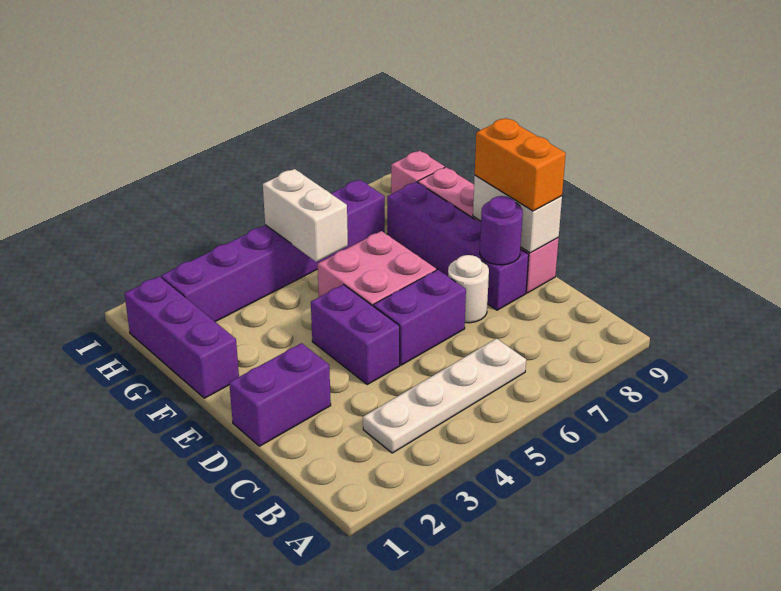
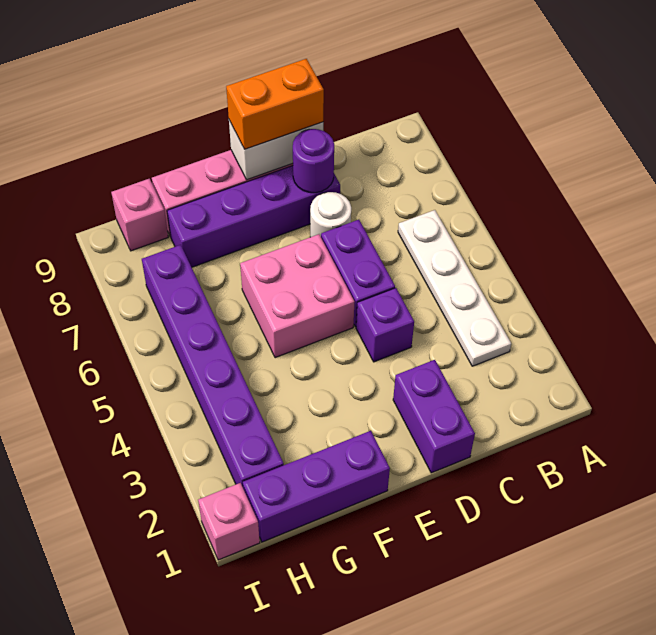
purple brick D4:E4 level 1 -> purple brick D4 level 1
white brick G5:H5 level 2 -> none
none -> pink brick I1 level 1

